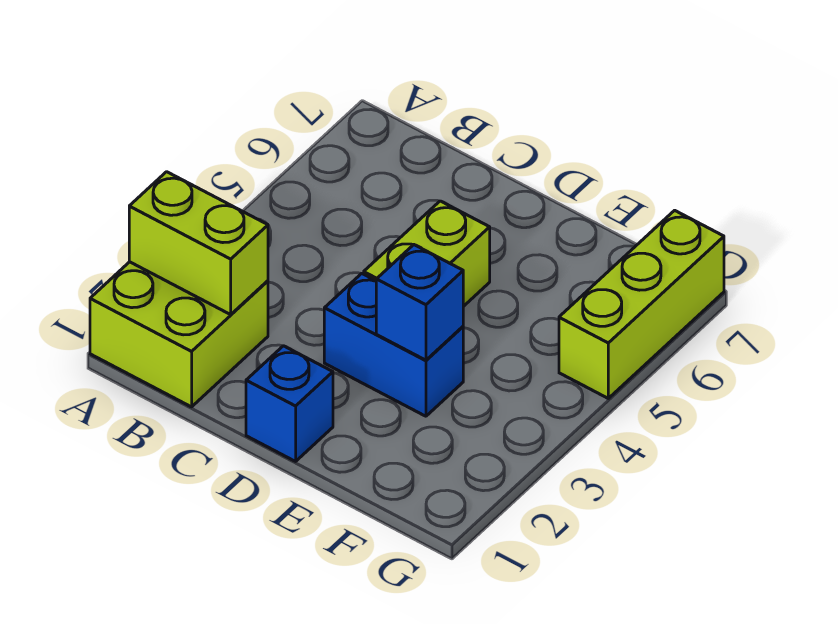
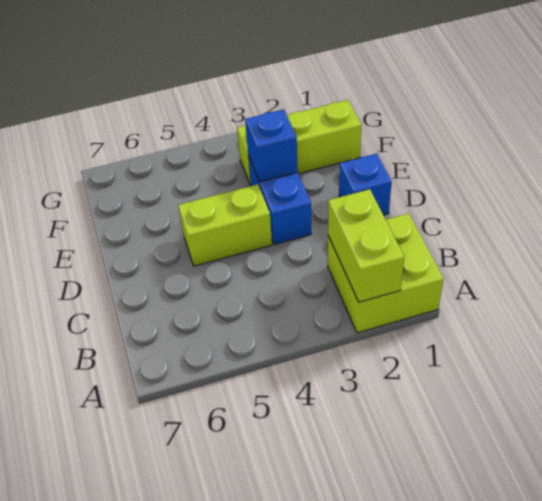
lime brick G5:G7 level 1 -> lime brick F1:F3 level 1

